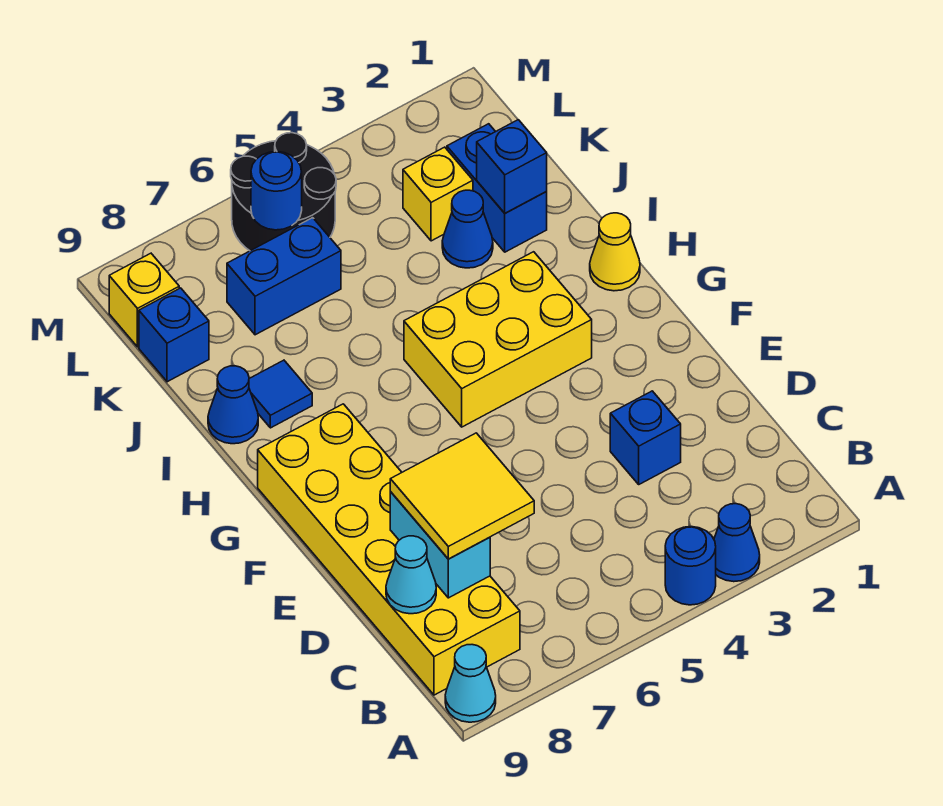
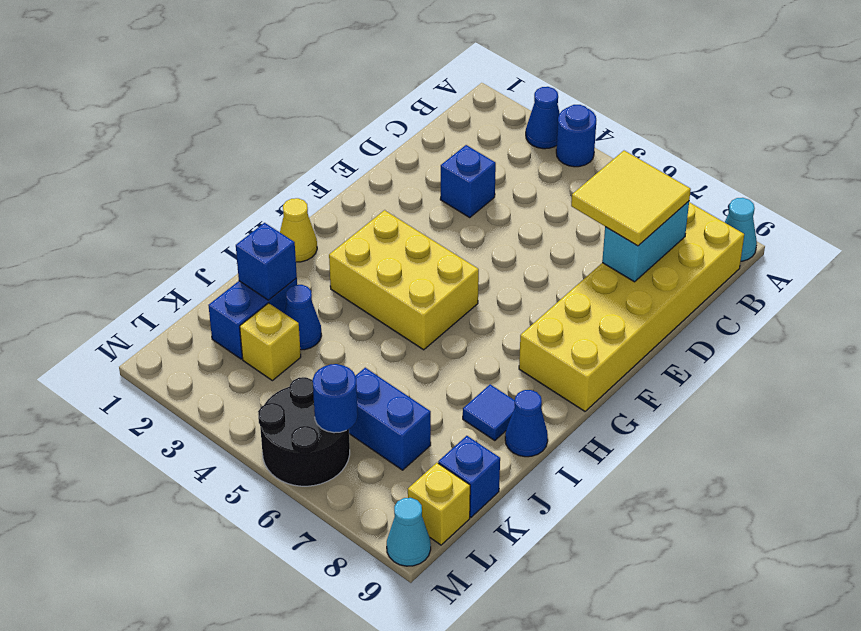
cyan cone C9 level 2 -> cyan cone M9 level 1

